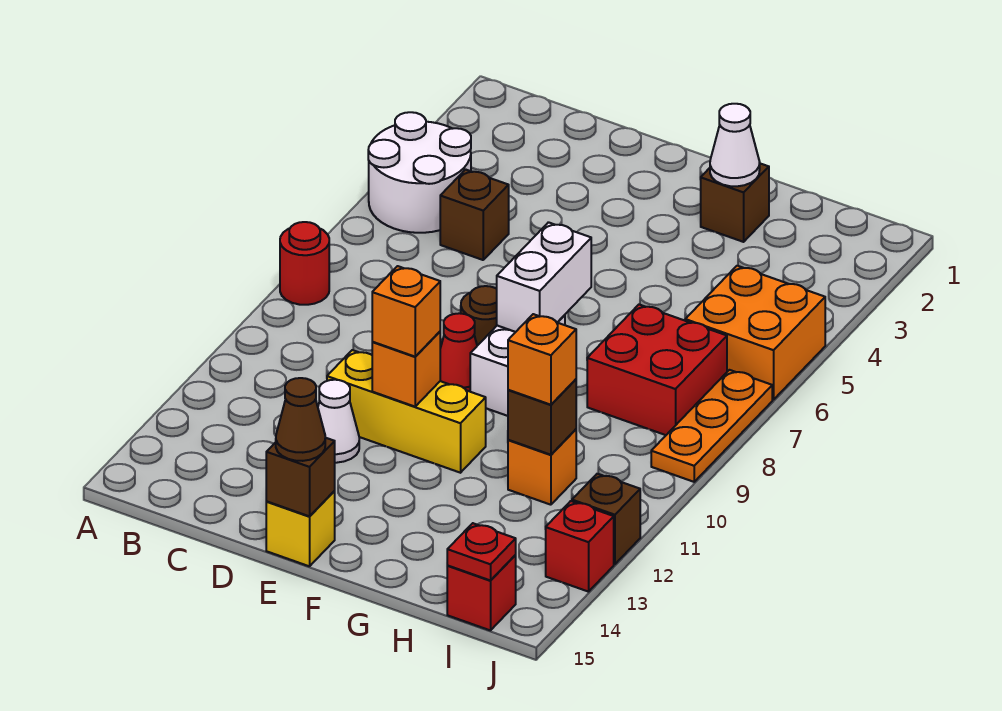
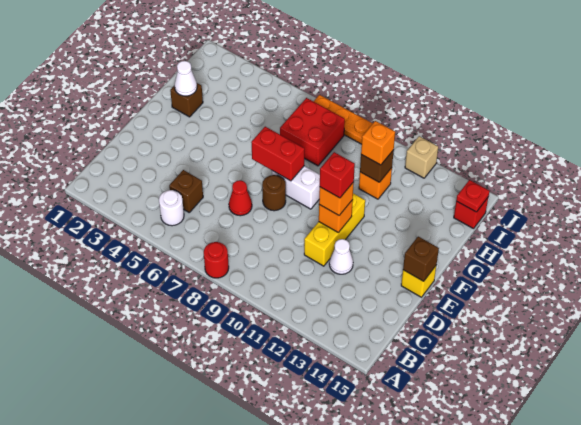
white round brick A4:B5 level 1 -> white round brick B5 level 1
red cone E9 level 1 -> red cone D7 level 1
brown cone E15 level 3 -> none
white brick F7:F8 level 2 -> red brick F7:F8 level 2
orange brick I5:J6 level 1 -> none
brown brick J12 level 1 -> tan brick J12 level 1
red brick J13 level 1 -> red brick E11 level 4

